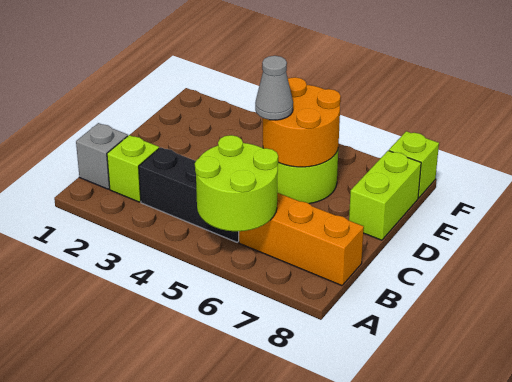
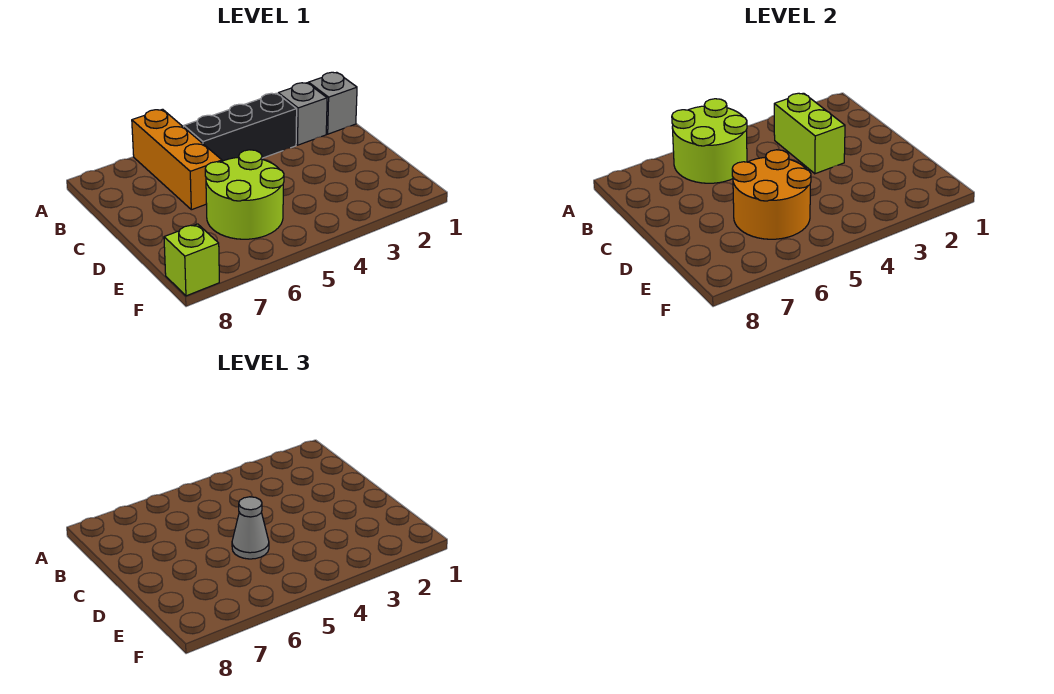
lime brick B2 level 1 -> grey brick B2 level 1
orange brick B6:B8 level 1 -> orange brick A6:C6 level 1
lime brick D8:E8 level 1 -> lime brick B3:C3 level 2

